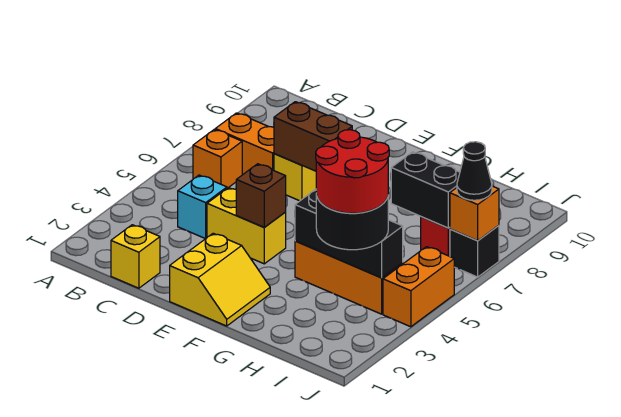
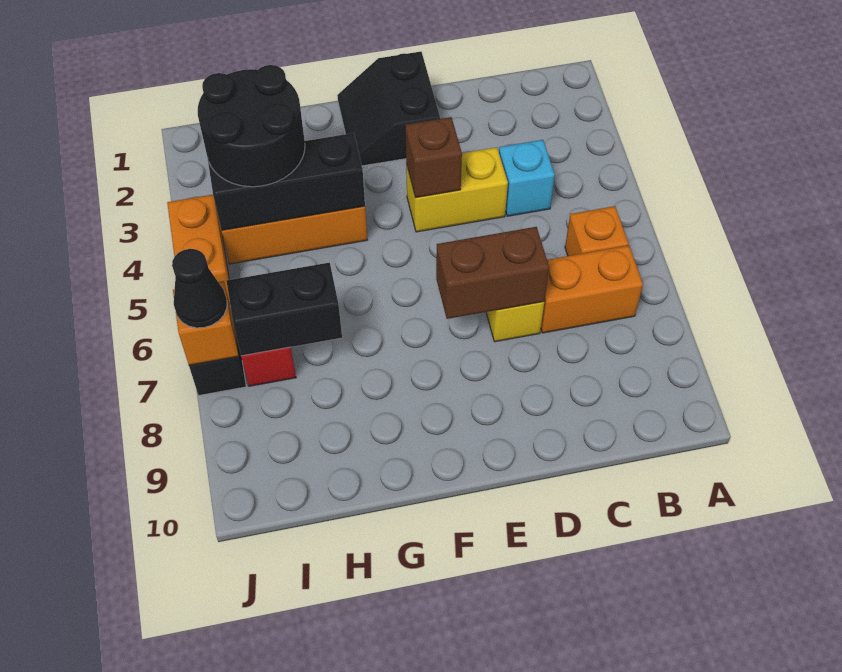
yellow brick C1 level 1 -> none
yellow slope E1:F2 level 1 top E -> black slope E1:F2 level 1 top E
red round brick H3:I4 level 4 -> none

